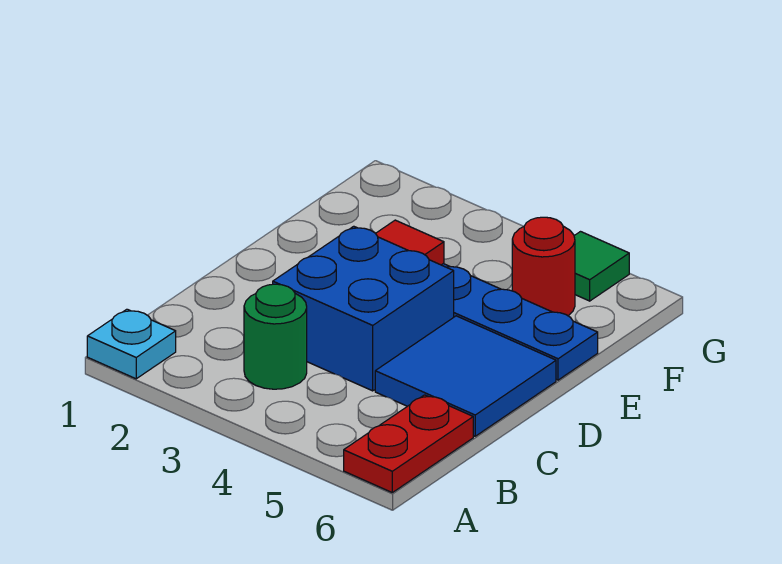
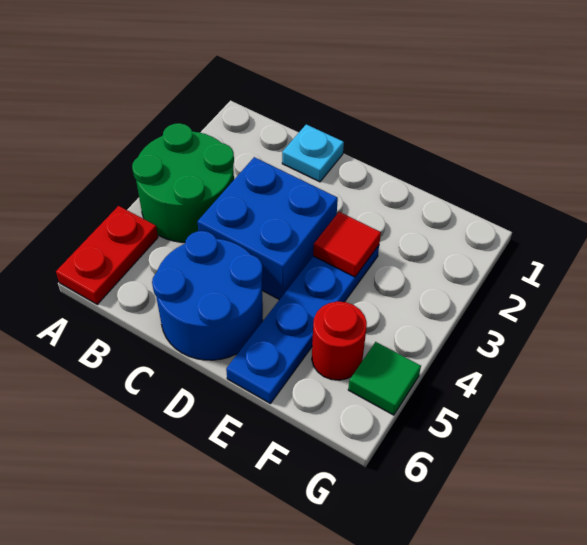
cyan plate A1 level 1 -> cyan plate C1 level 1
red plate A6:B6 level 1 -> red plate A5:A6 level 1
green round brick B3 level 1 -> green round brick A3:B4 level 1
blue tile C5:D6 level 1 -> blue round brick C5:D6 level 1

